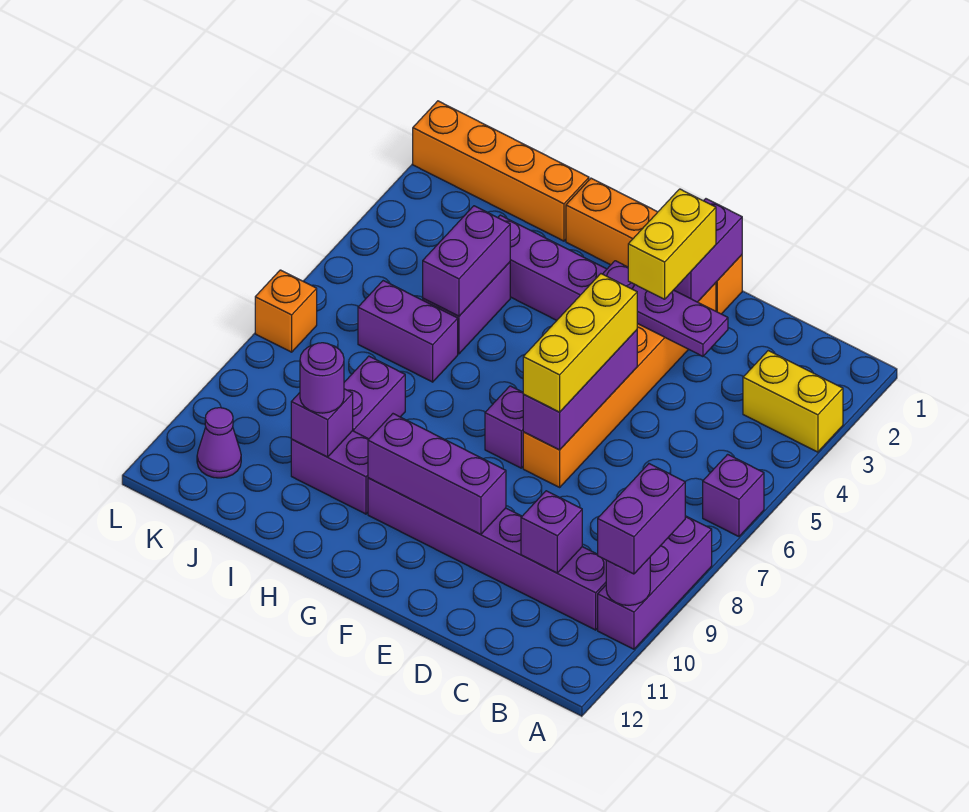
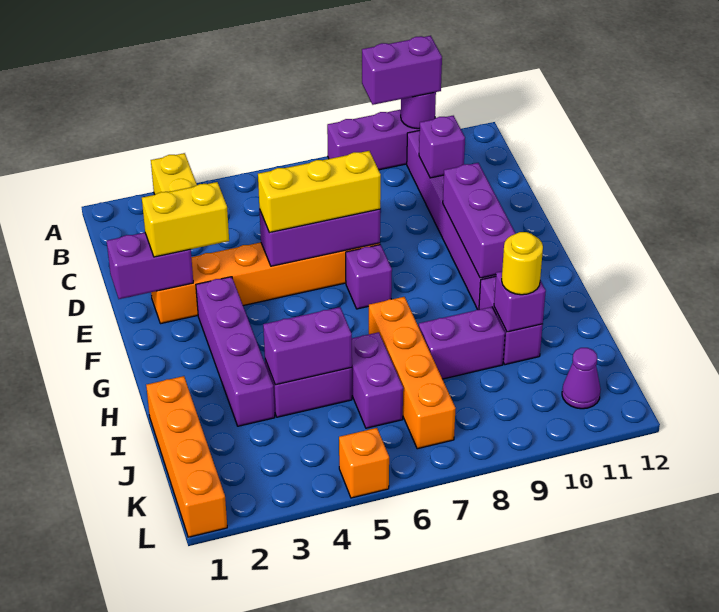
purple brick A6 level 1 -> none
purple plate D3:F3 level 2 -> none
orange brick E1:H1 level 1 -> orange brick H7:K7 level 1
purple round brick I10 level 3 -> yellow round brick I10 level 3
orange brick L7 level 1 -> orange brick L5 level 1

